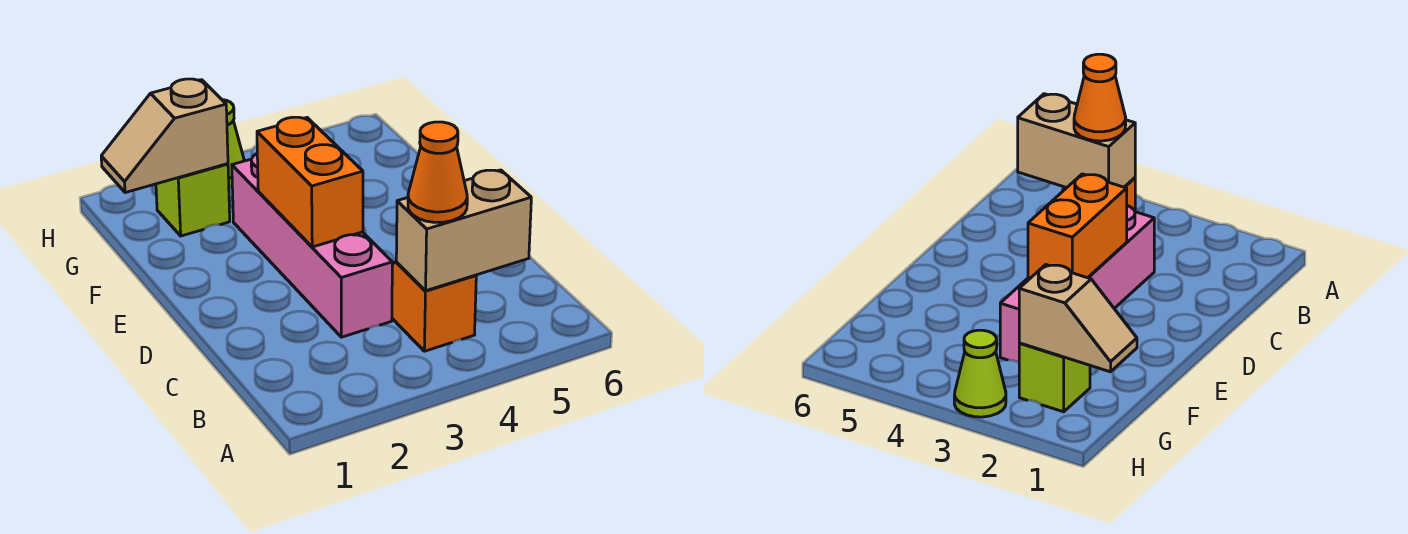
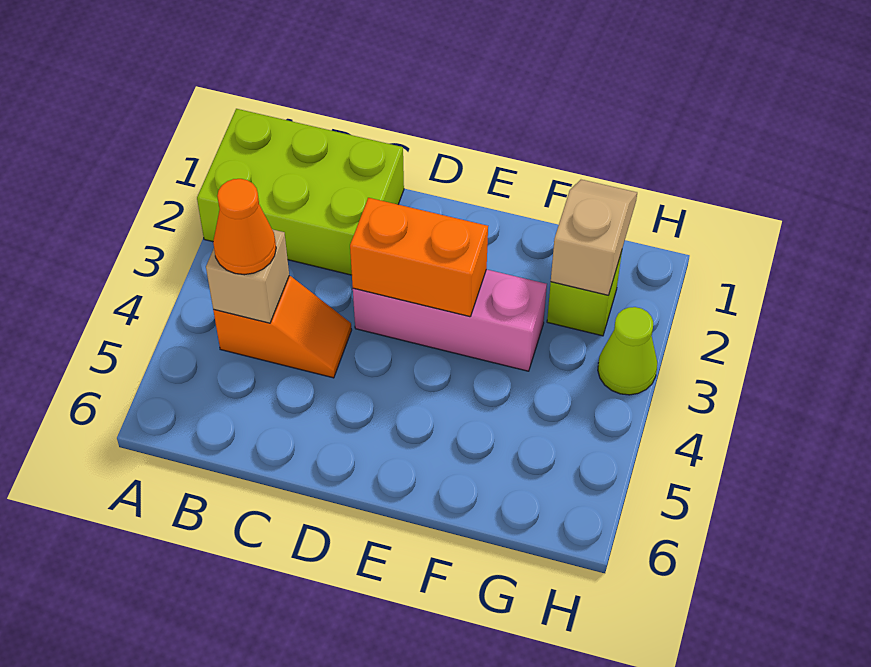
none -> lime brick A1:C2 level 1
tan brick B4:B5 level 2 -> tan brick B4 level 2
pink brick C3:F3 level 1 -> pink brick D3:F3 level 1

